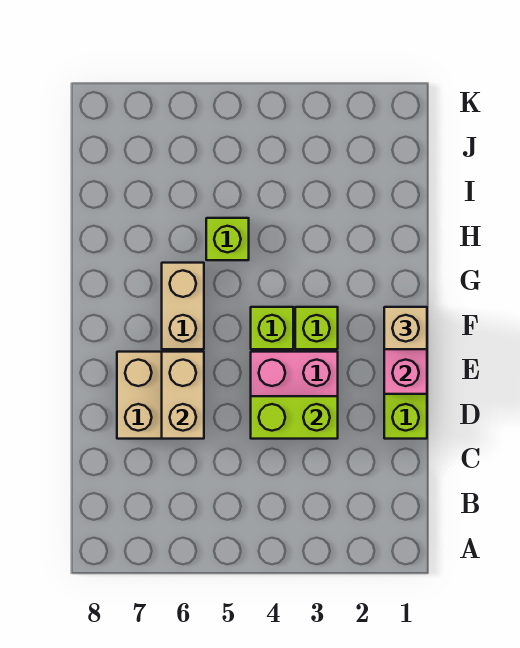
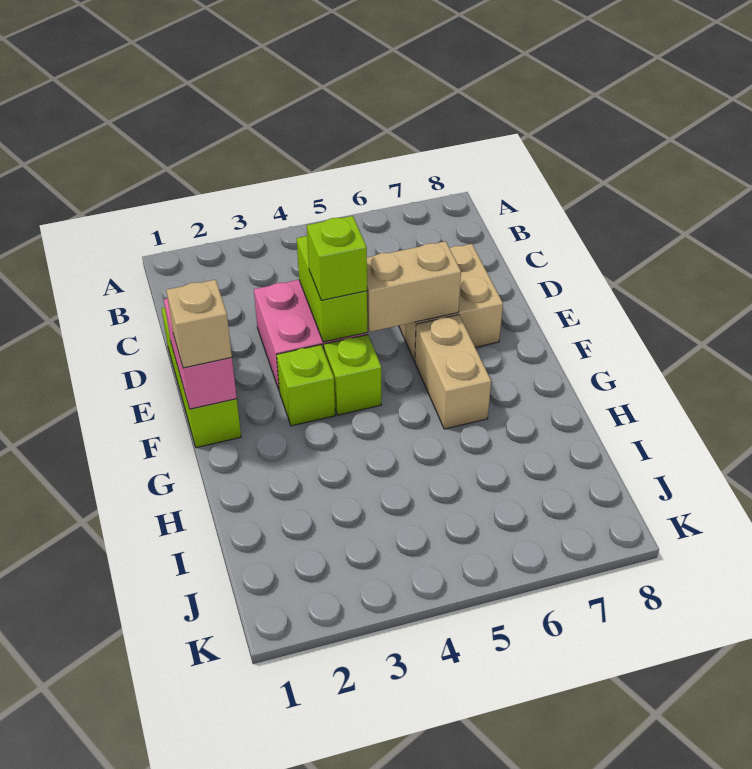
lime brick D3:D4 level 2 -> lime brick D4:E4 level 2
tan brick D6:E6 level 2 -> tan brick E5:E6 level 2
lime brick H5 level 1 -> lime brick E4 level 3

